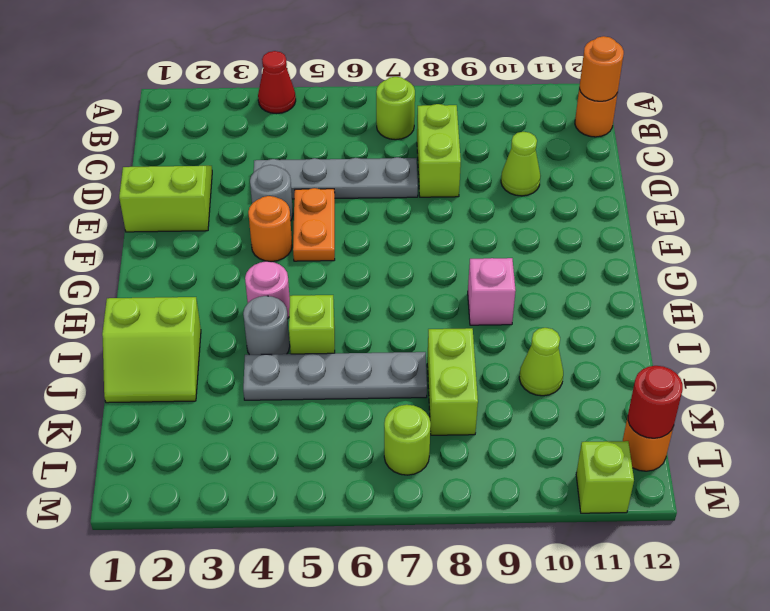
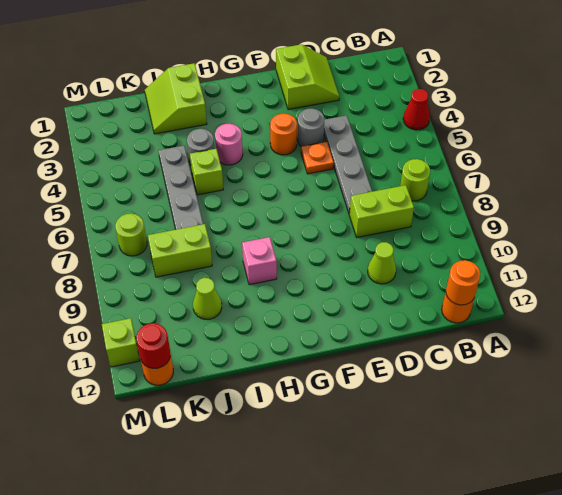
orange plate E5:F5 level 1 -> orange plate E5 level 1

